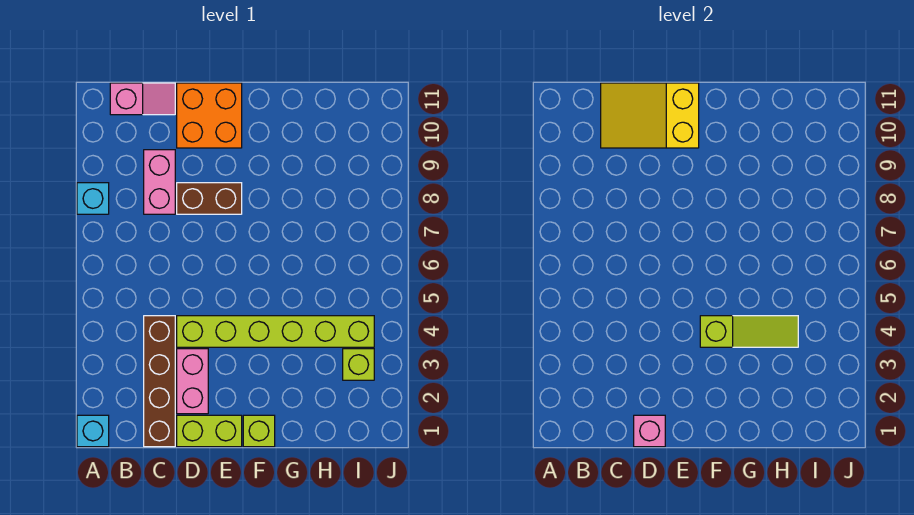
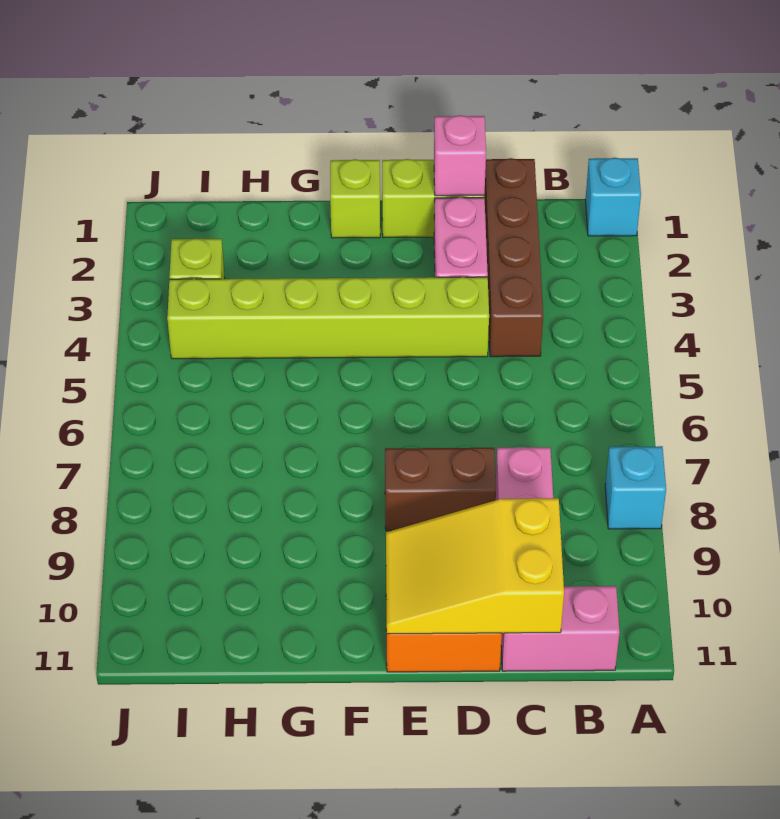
pink slope B11:C11 level 1 top B -> pink brick B11:C11 level 1
yellow slope C10:E11 level 2 top E -> yellow slope C10:E11 level 2 top C
lime slope F4:H4 level 2 top F -> none

